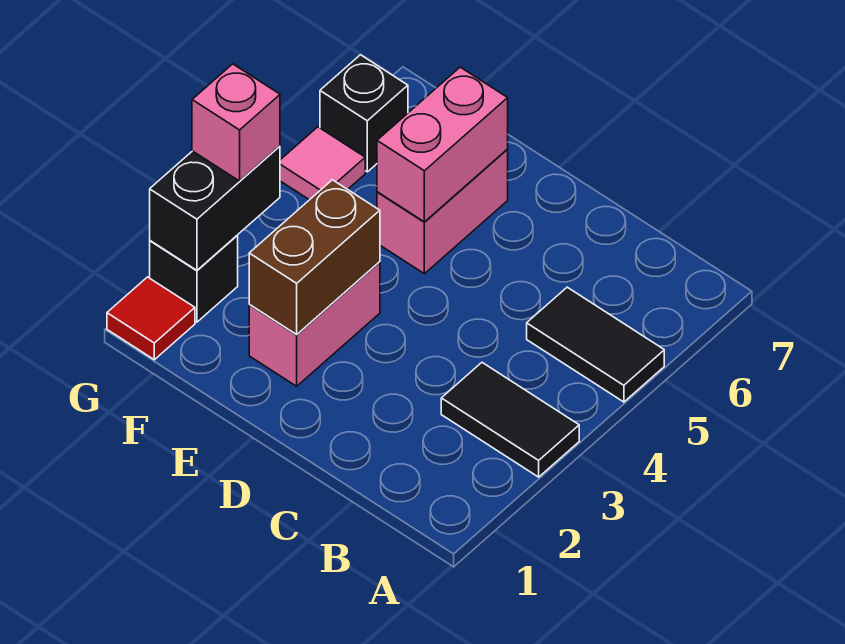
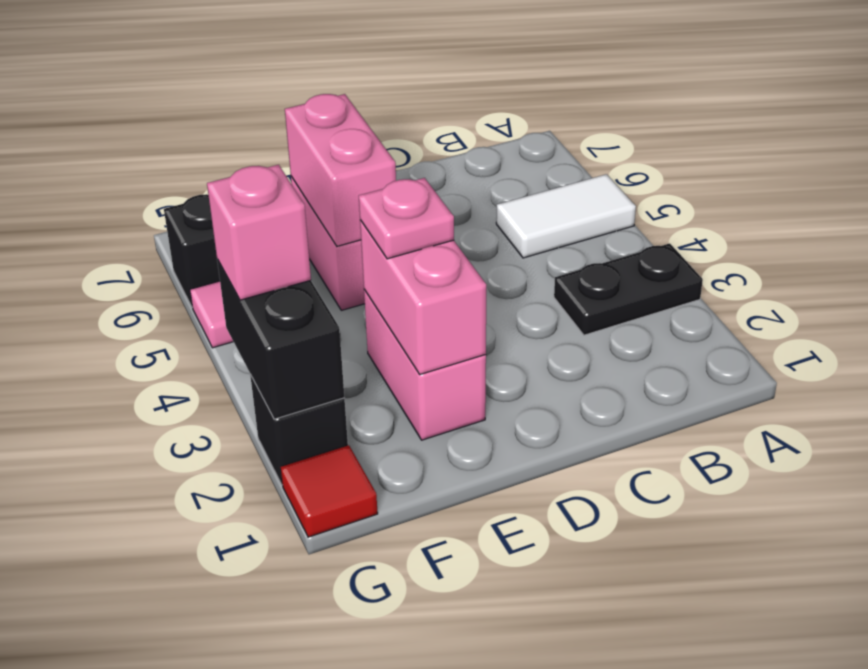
black tile A3:B3 level 1 -> black plate A3:B3 level 1
black tile A5:B5 level 1 -> white tile A5:B5 level 1
brown brick E2:E3 level 2 -> pink brick E2:E3 level 2
none -> pink plate E3 level 3

